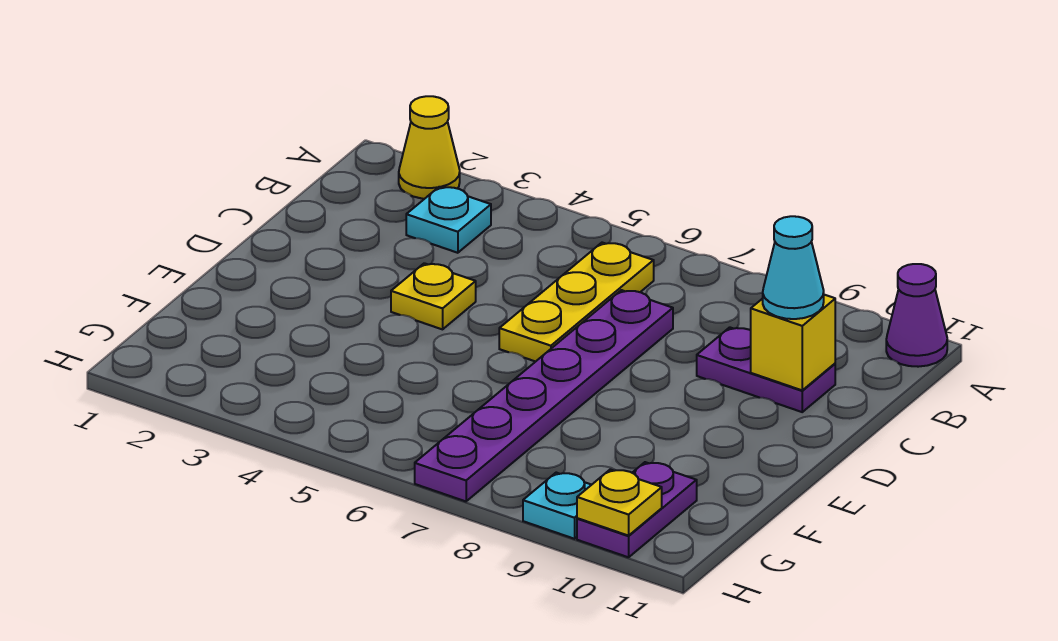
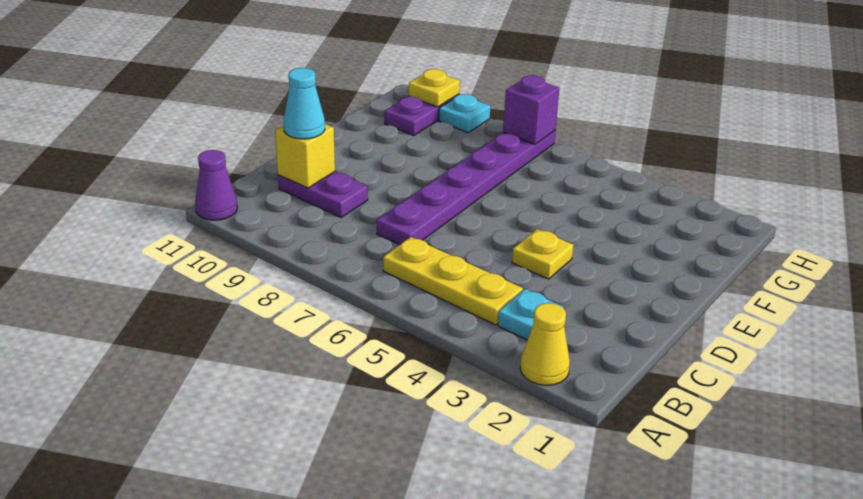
yellow plate B6:D6 level 1 -> yellow plate B4:B6 level 1
none -> purple brick H7 level 2

